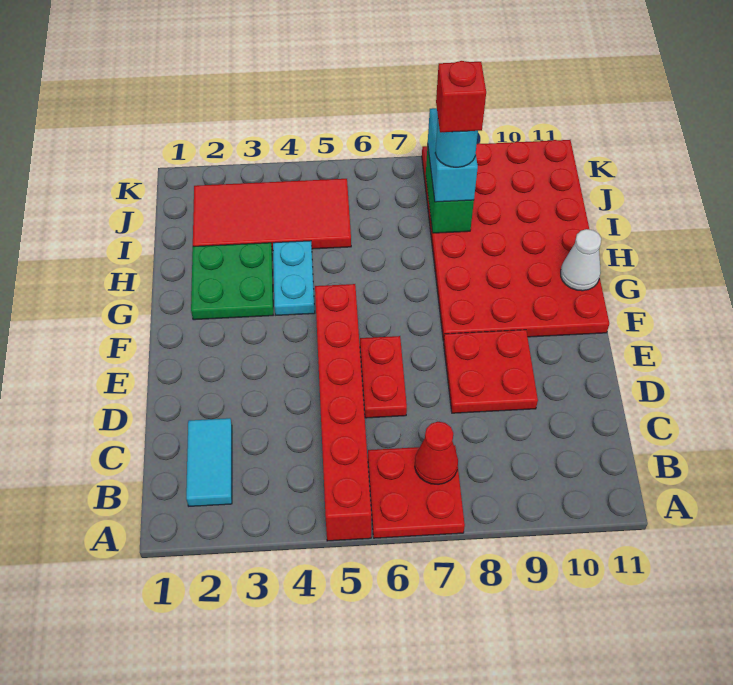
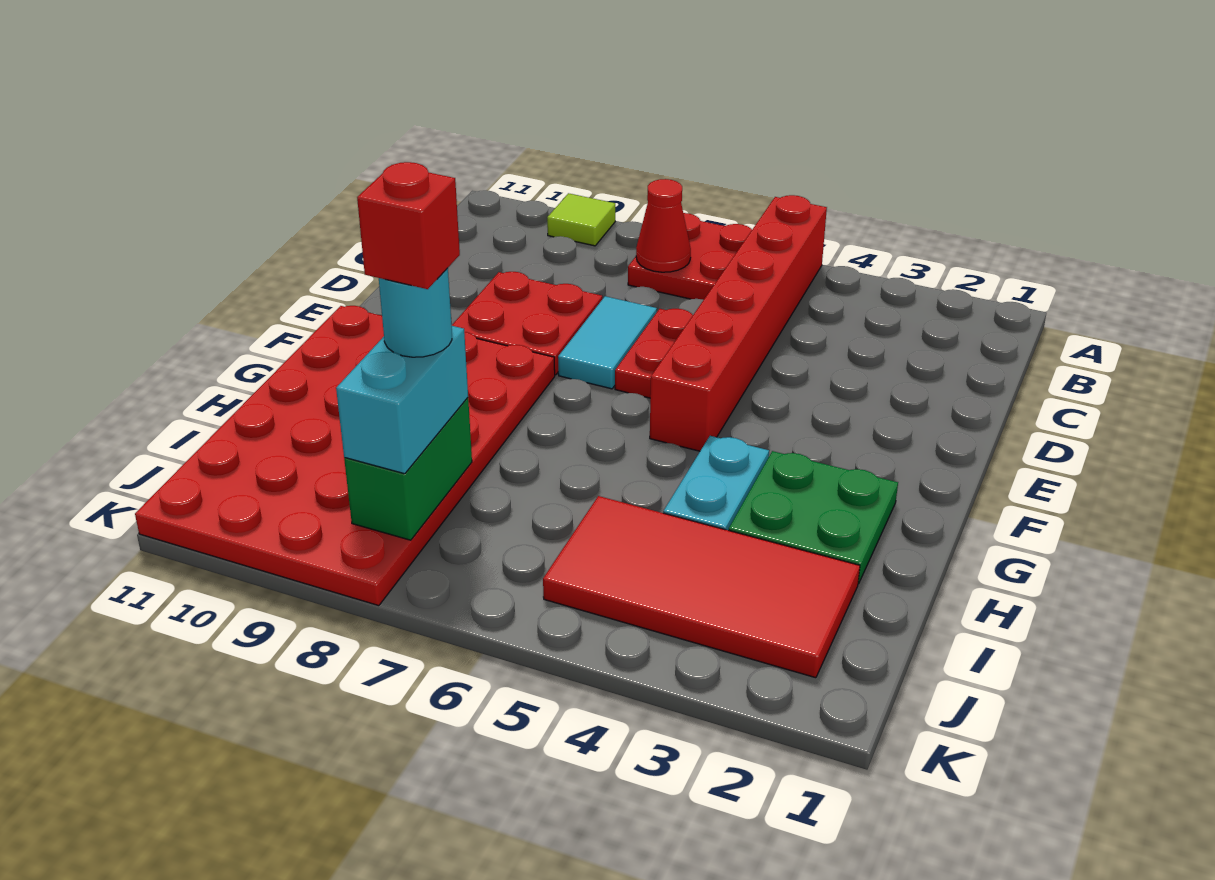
none -> lime tile A9 level 1
cyan tile B2:C2 level 1 -> cyan tile D7:E7 level 1
white cone G11 level 2 -> none

